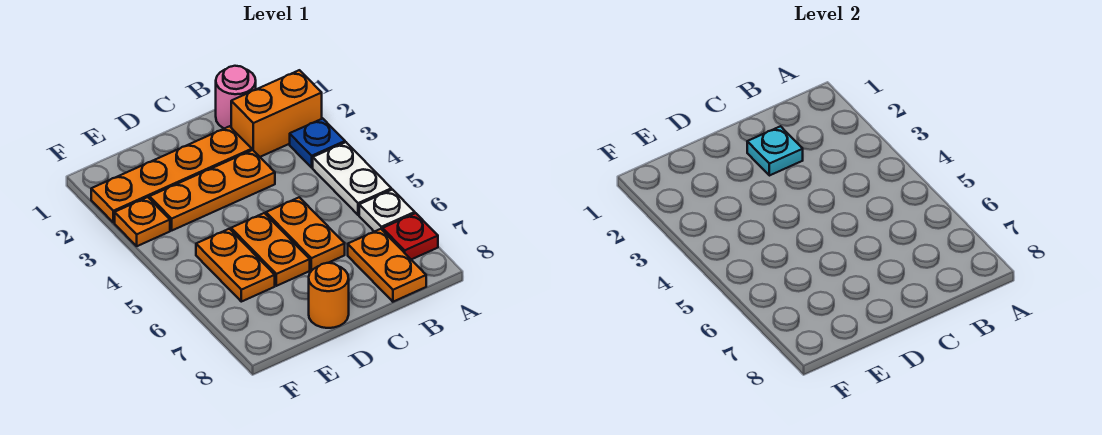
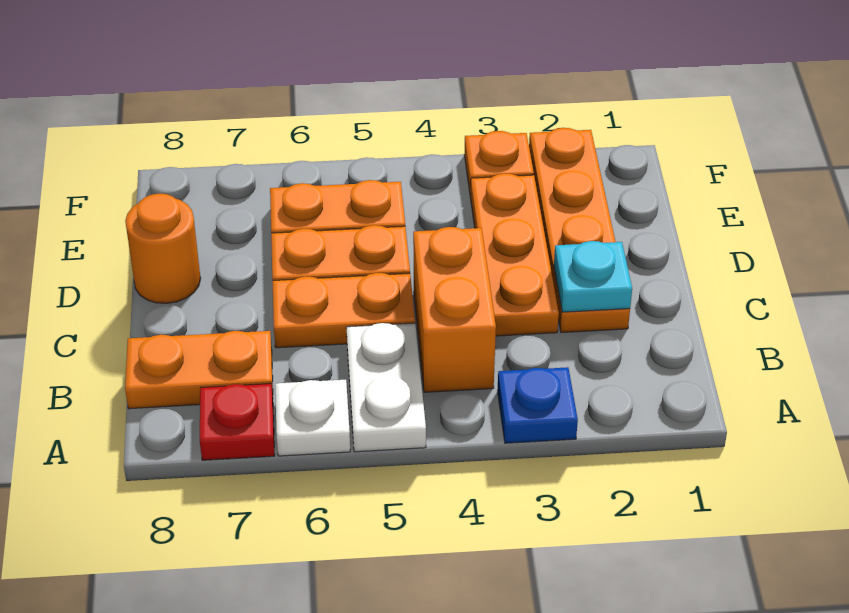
orange brick A2:B2 level 1 -> orange brick B4:C4 level 1
white plate A4:A5 level 1 -> white plate A5:B5 level 1
pink round brick B1 level 1 -> none

